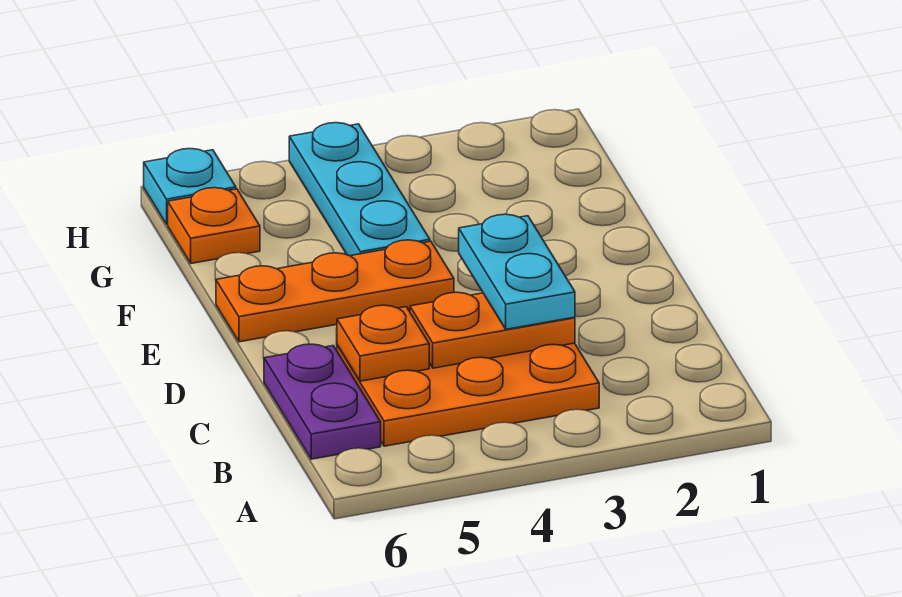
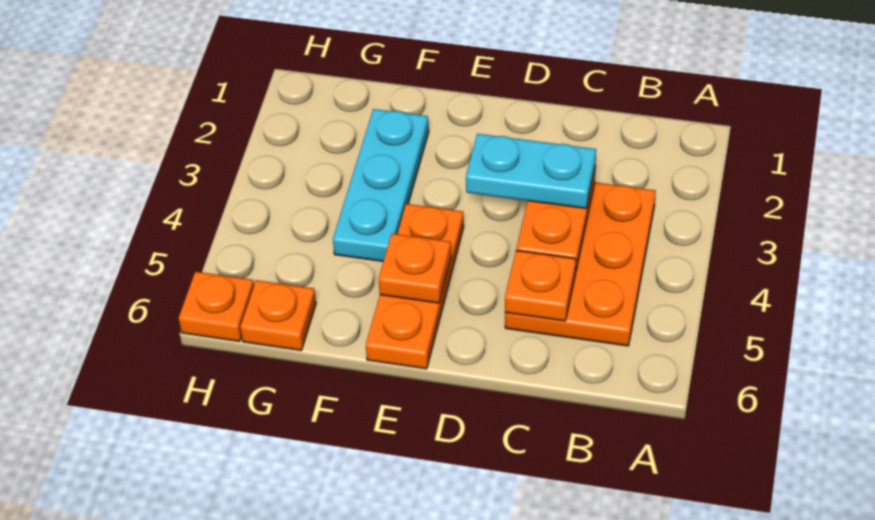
purple plate B6:C6 level 1 -> none
none -> orange plate E5 level 2
cyan plate F4:H4 level 1 -> cyan plate F2:F4 level 1
cyan plate H6 level 1 -> orange plate H6 level 1

